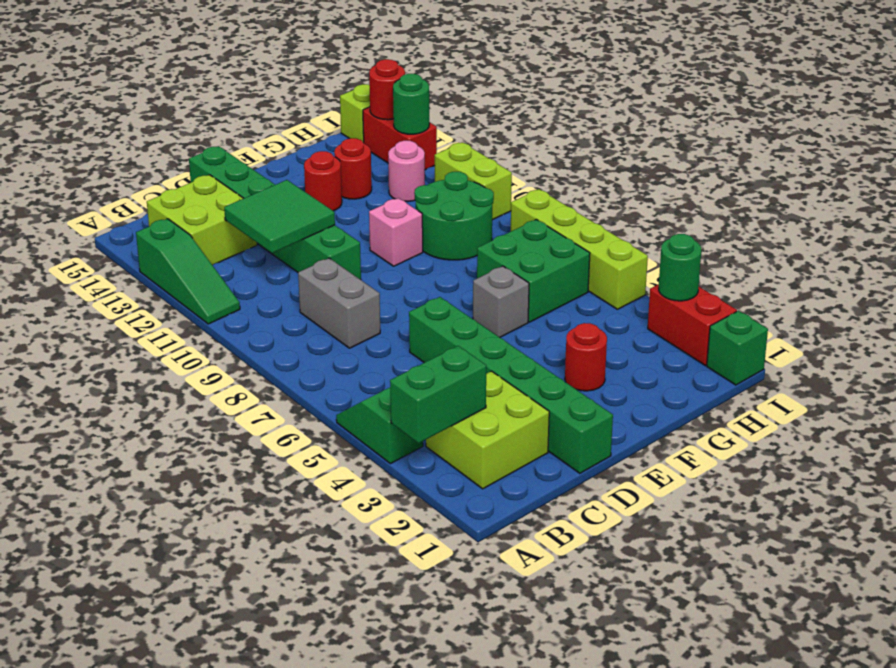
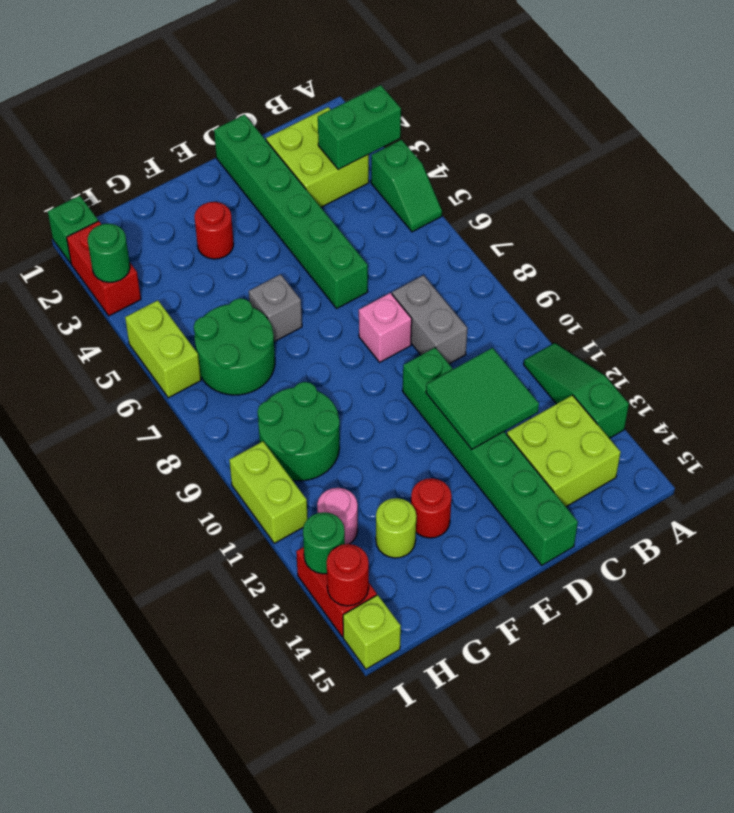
pink brick F10 level 1 -> pink brick D8 level 1
green brick G6:H7 level 1 -> green round brick G6:H7 level 1
red round brick G13 level 1 -> lime round brick G13 level 1
lime brick I5:I8 level 1 -> lime brick I5:I6 level 1

